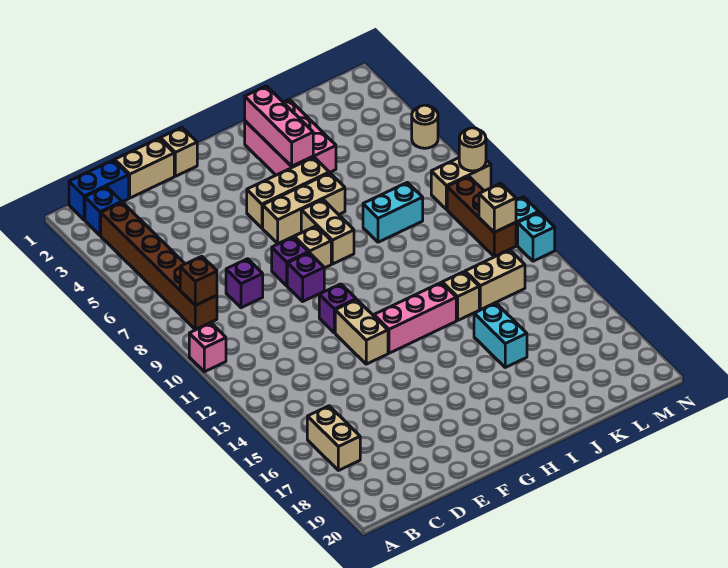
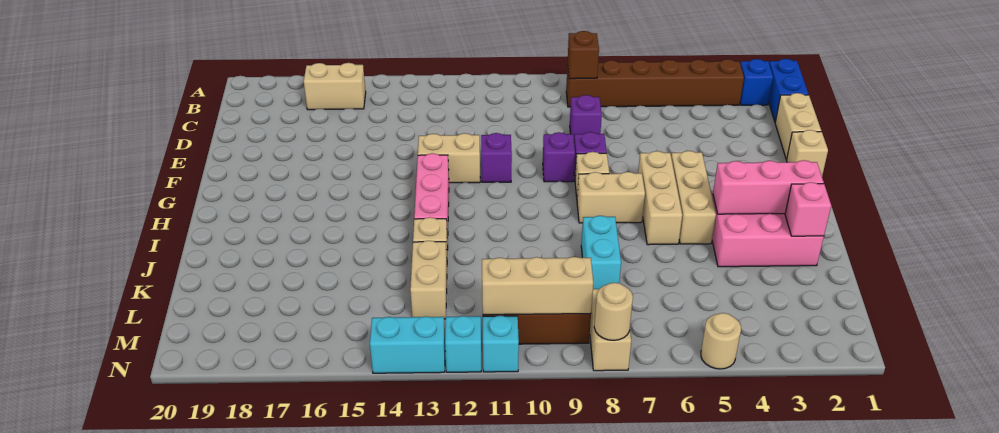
pink brick A10 level 1 -> pink brick J2 level 2
cyan brick J15:J16 level 1 -> cyan brick N13:N14 level 1
tan brick M11 level 2 -> tan brick M9:M11 level 2

